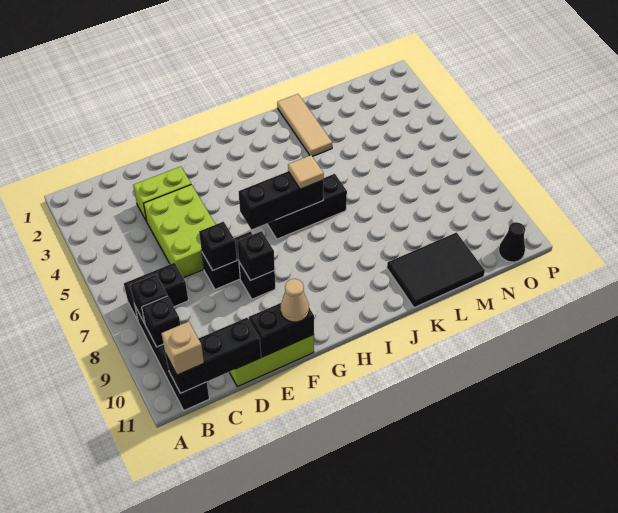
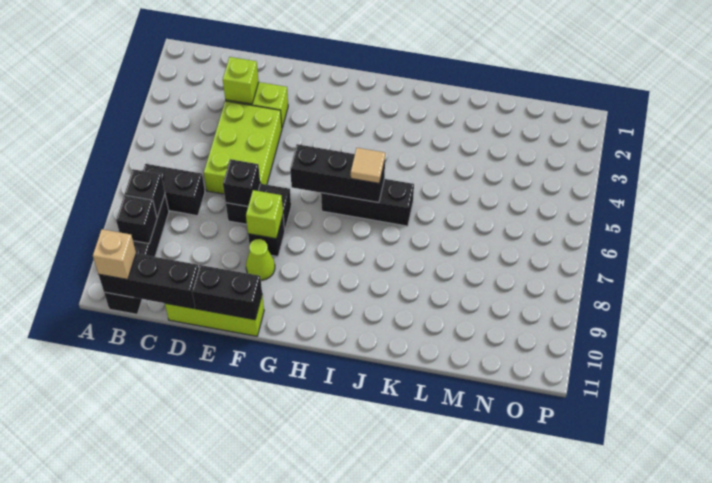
none -> lime brick D3 level 2
black brick F8 level 2 -> lime brick F8 level 2
none -> lime cone F9 level 1
tan cone F11 level 3 -> none
tan tile K1:K3 level 1 -> none
black tile K10:M11 level 1 -> none
black cone O11 level 1 -> none

